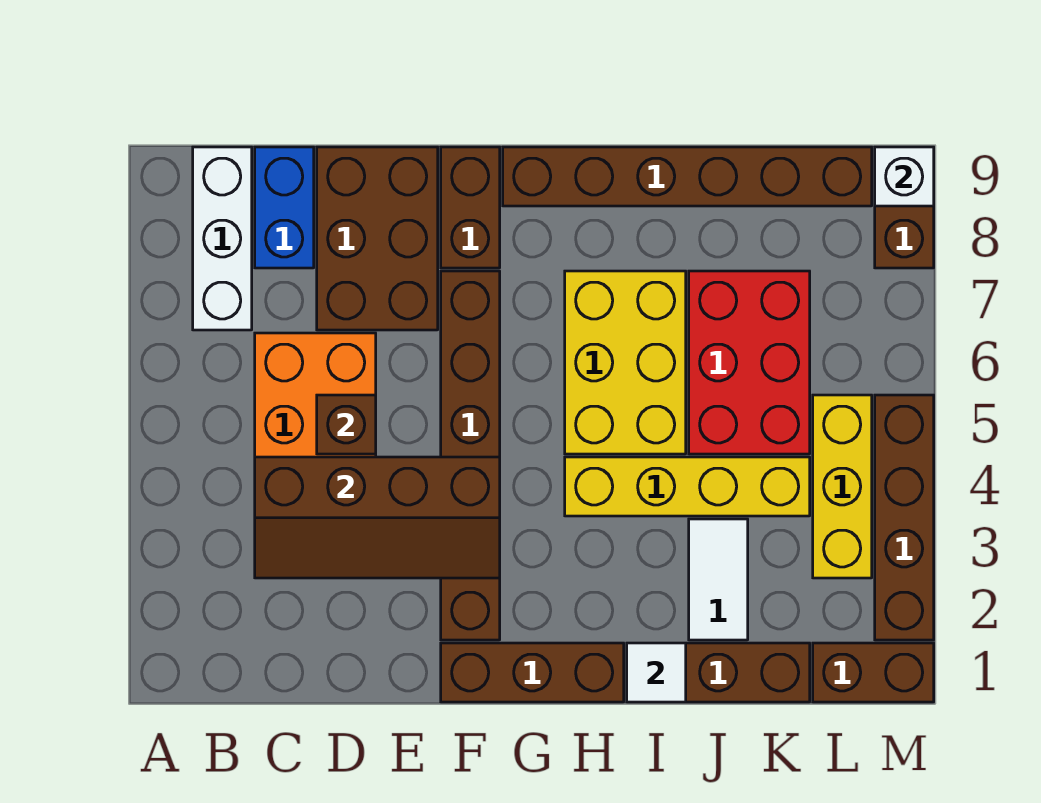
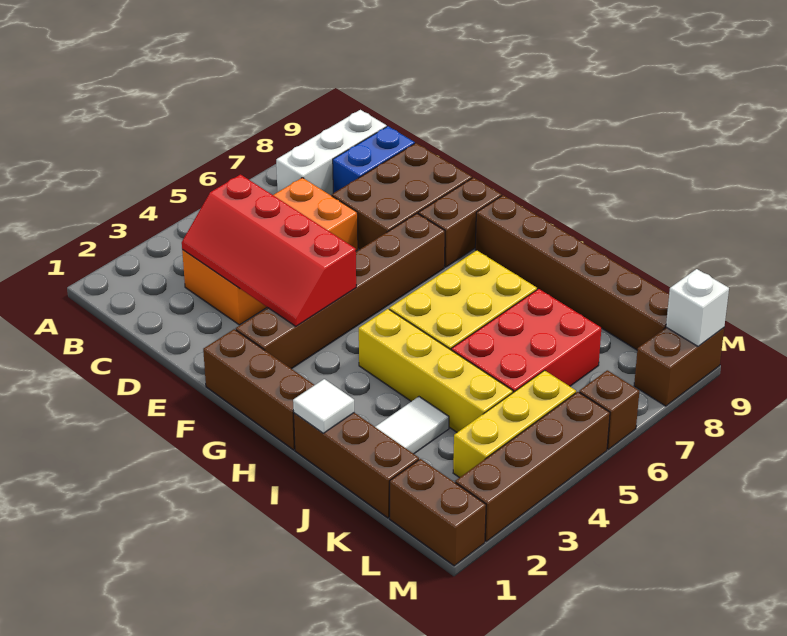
brown slope C3:F4 level 2 top 4 -> red slope C3:F4 level 2 top 4
brown brick D5 level 2 -> brown brick M6 level 1

